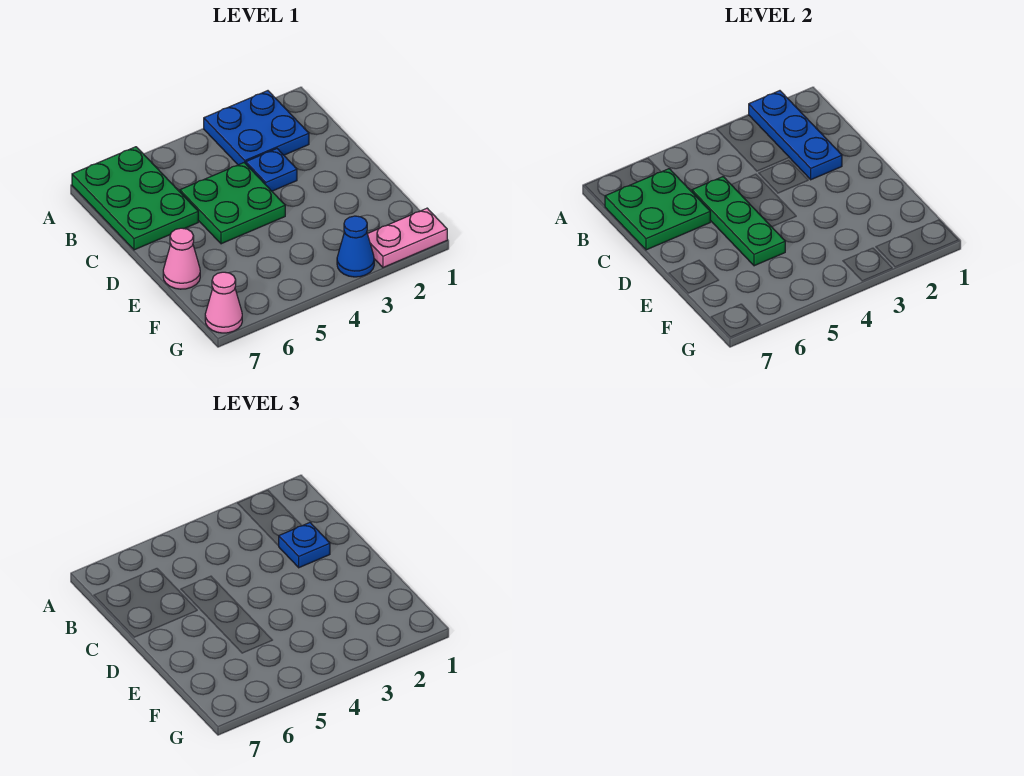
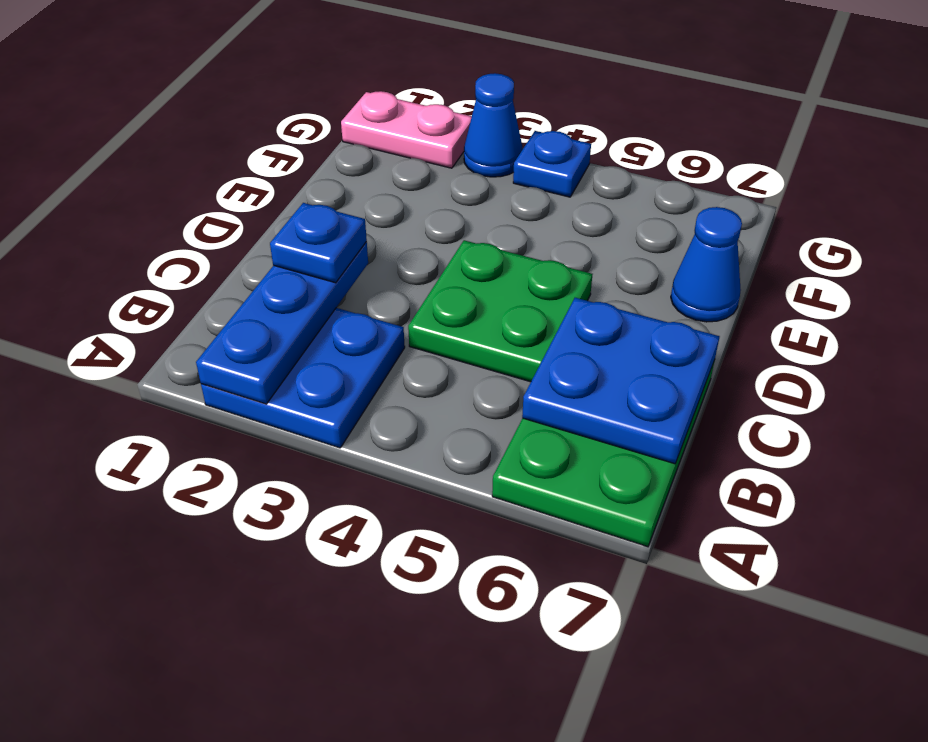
green plate B6:C7 level 2 -> blue plate B6:C7 level 2
blue plate C3 level 1 -> blue plate G4 level 1
green plate C5:E5 level 2 -> none
pink cone E7 level 1 -> blue cone E7 level 1
pink cone G7 level 1 -> none

